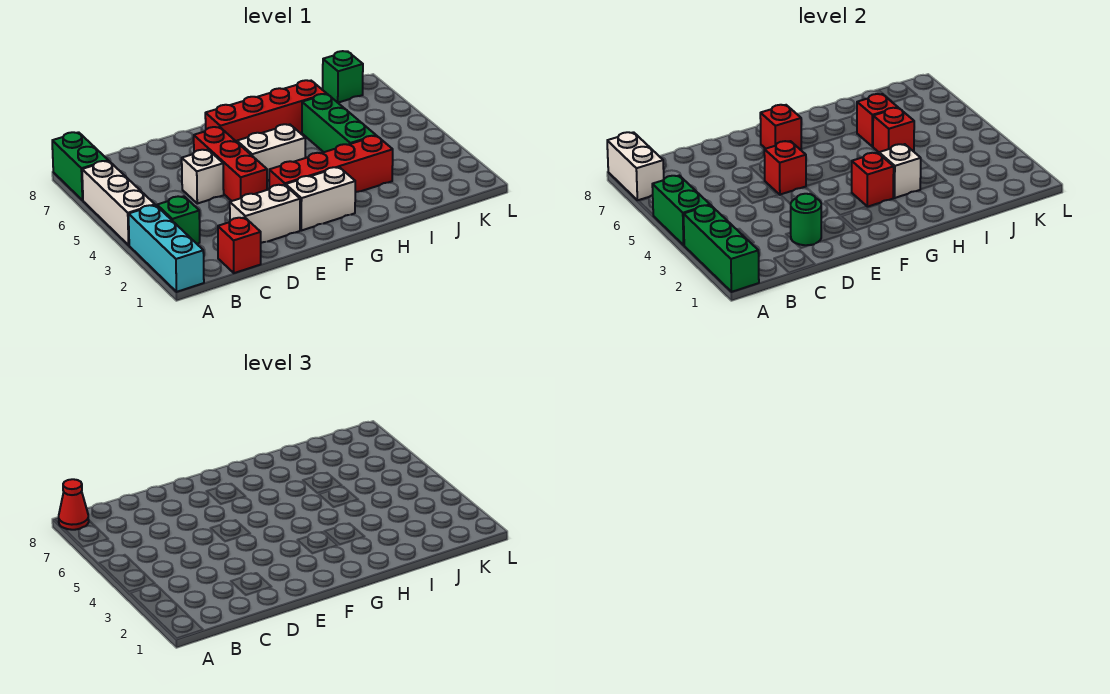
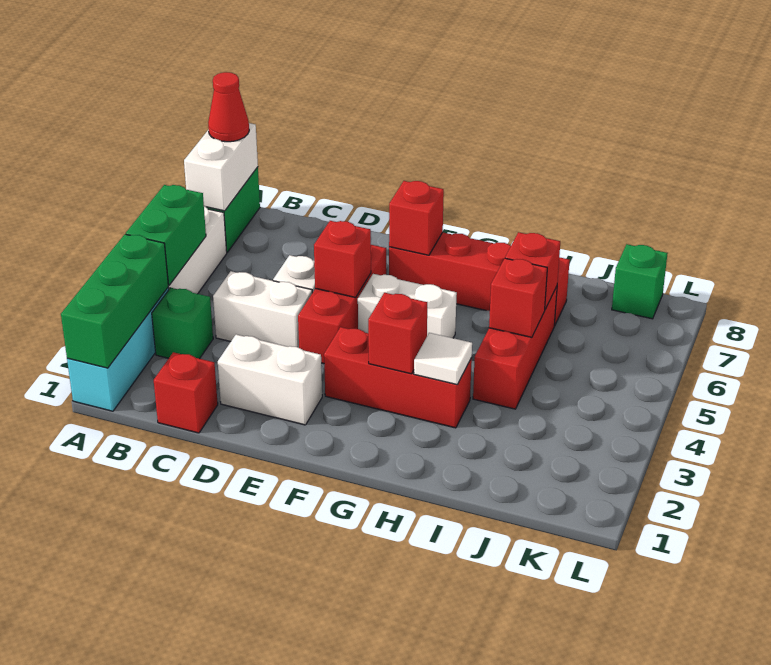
green round brick D2 level 2 -> none
white brick F2:G2 level 1 -> white brick C4:D4 level 1
red brick F3:I3 level 1 -> red brick F3:H3 level 1
white brick H3 level 2 -> white tile H3 level 2
green brick I4:I6 level 1 -> red brick I4:I6 level 1

